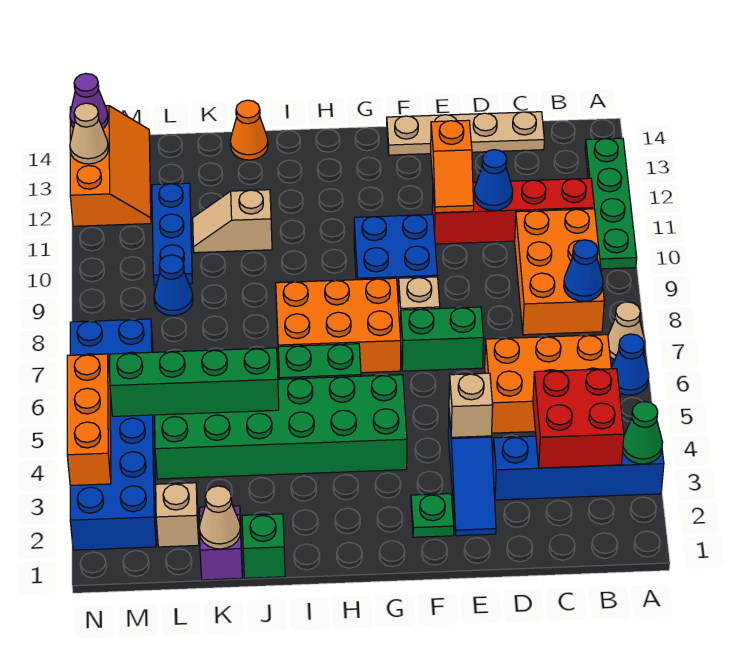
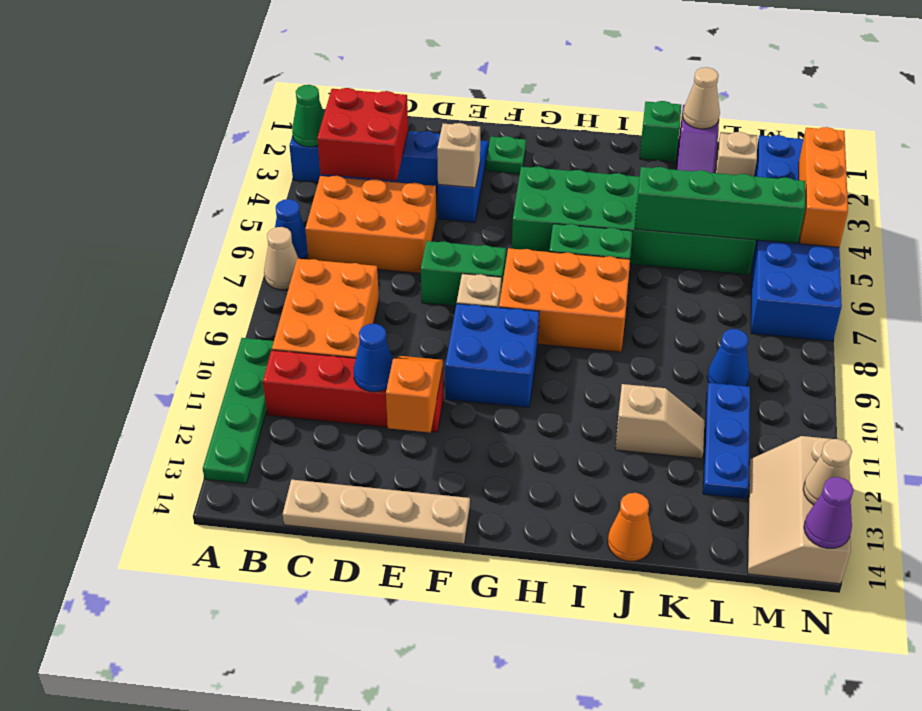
blue cone B8 level 2 -> none
orange slope M12:N14 level 1 top N -> tan slope M12:N14 level 1 top N

